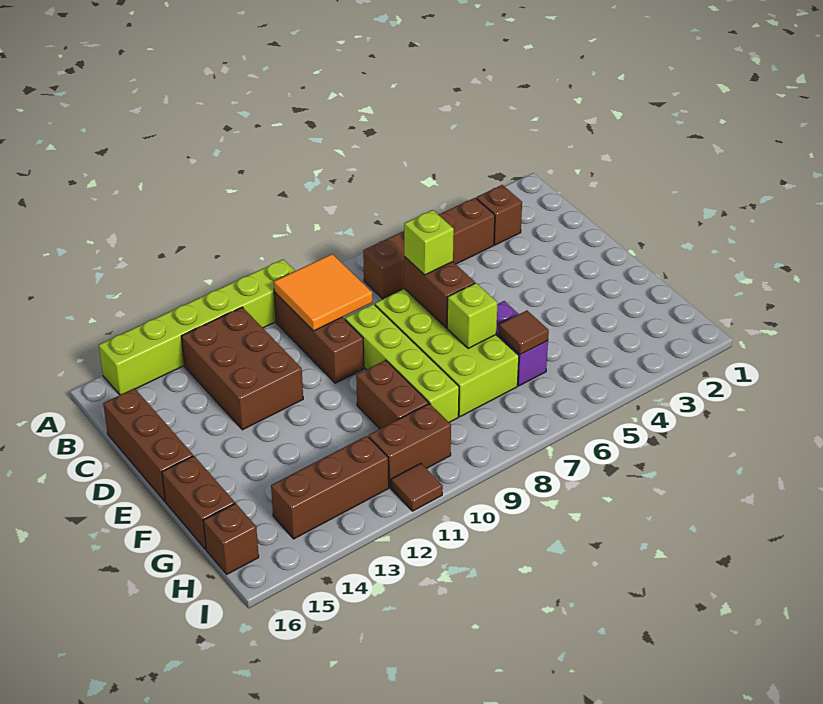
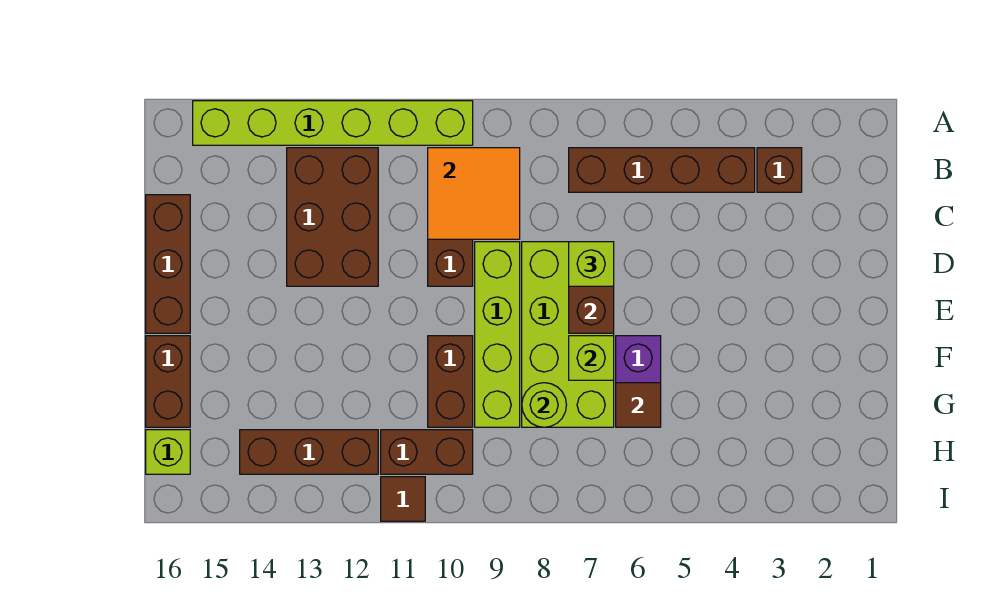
none -> lime round brick G8 level 2
brown brick H16 level 1 -> lime brick H16 level 1

